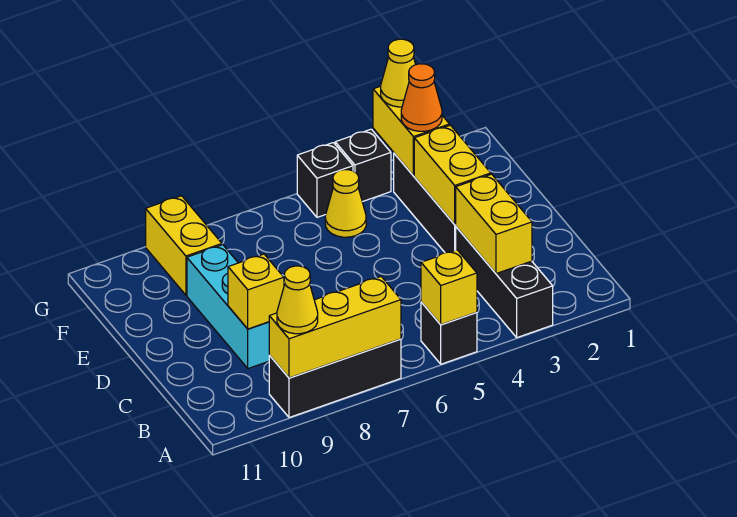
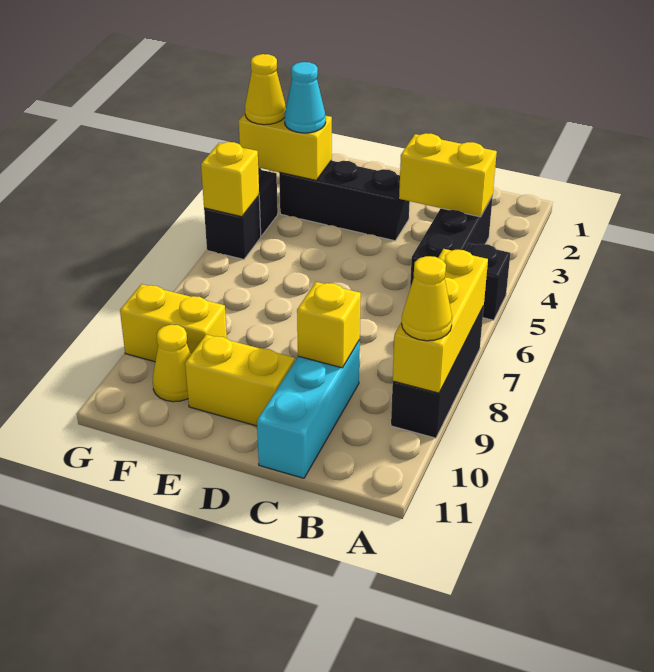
black brick A3:C3 level 1 -> black brick B3:B5 level 1
yellow brick A5 level 2 -> yellow brick G5 level 2
cyan brick C9:E9 level 1 -> cyan brick C9:C11 level 1
yellow brick D3:E3 level 2 -> yellow brick D10:E10 level 1
orange cone F3 level 3 -> cyan cone F3 level 3
yellow cone F5 level 1 -> yellow cone F10 level 1

